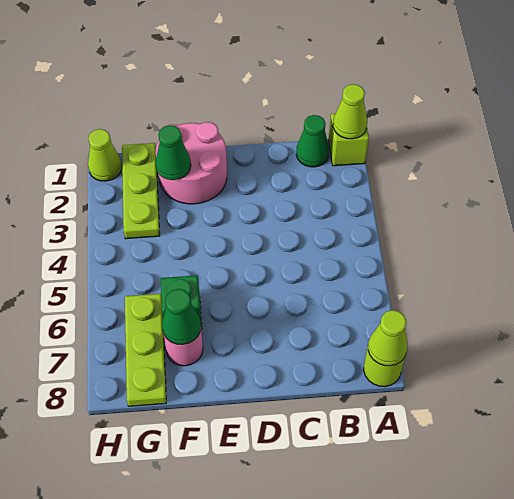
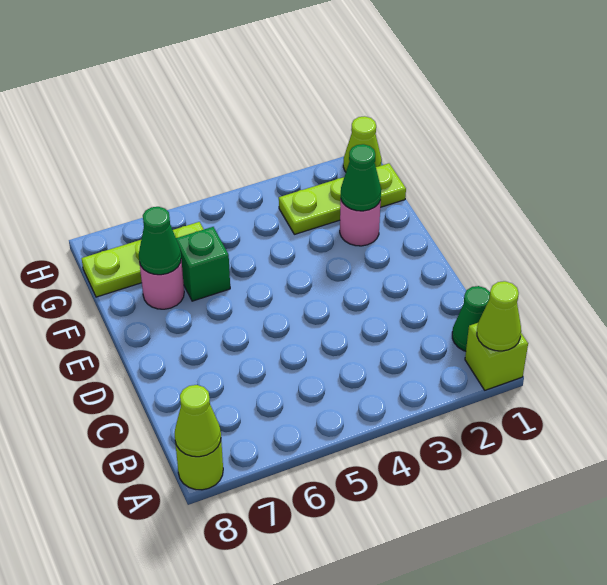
pink round brick E1:F2 level 1 -> pink round brick F2 level 1

